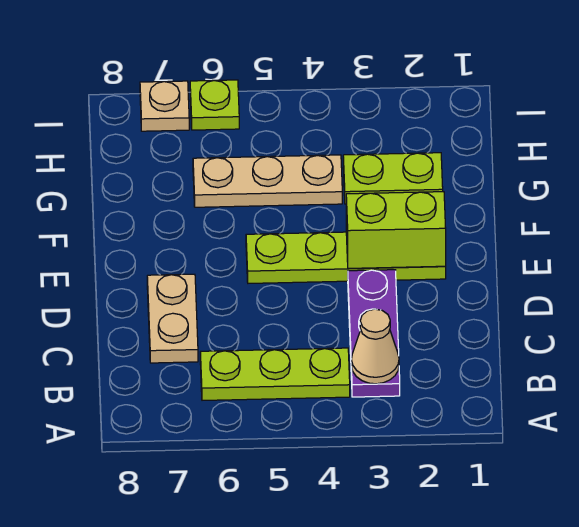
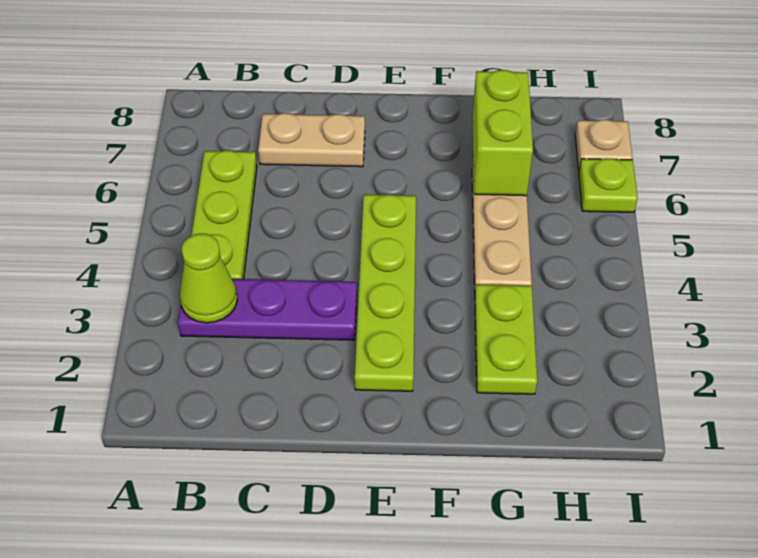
tan cone B3 level 2 -> lime cone B3 level 2
lime brick E2:E3 level 2 -> lime brick G6:G7 level 2

